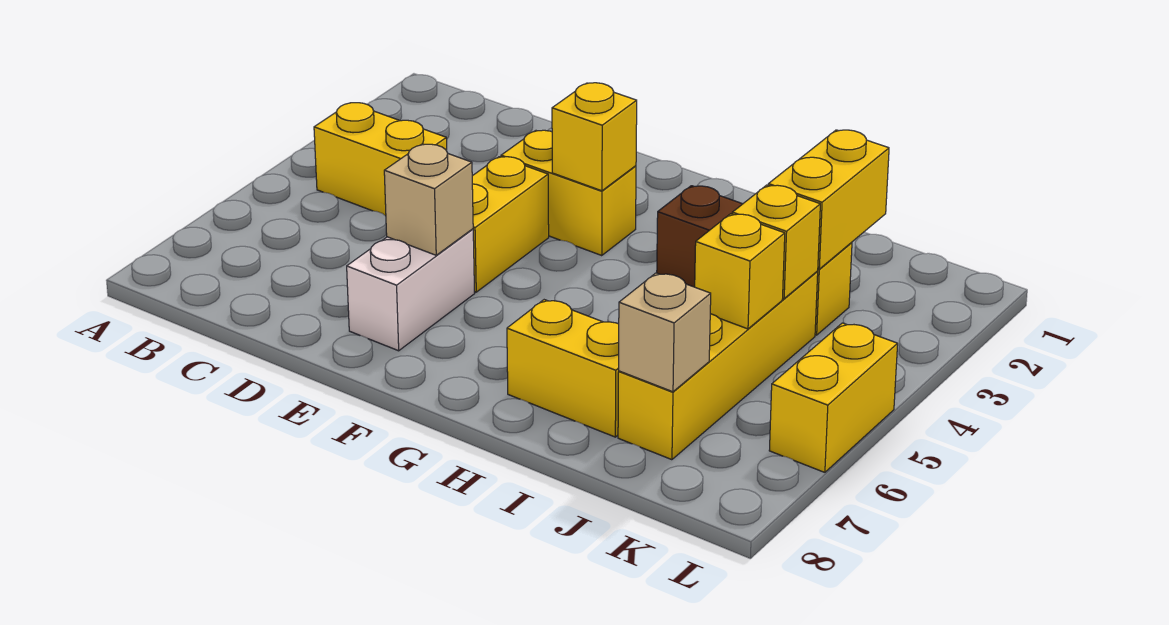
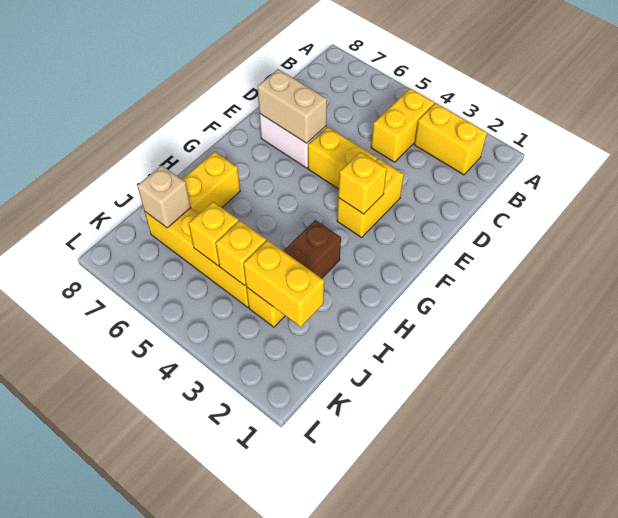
tan brick E6 level 2 -> tan brick E6:E7 level 2
yellow brick L5:L6 level 1 -> yellow brick B2:B3 level 1

